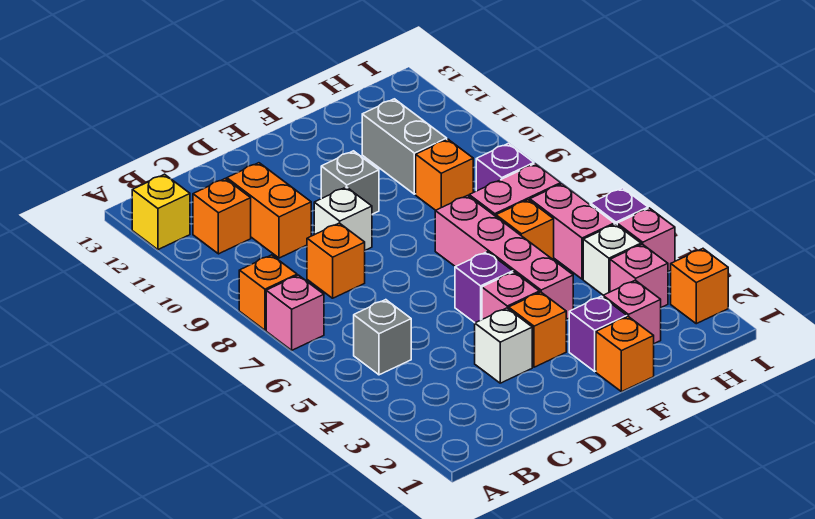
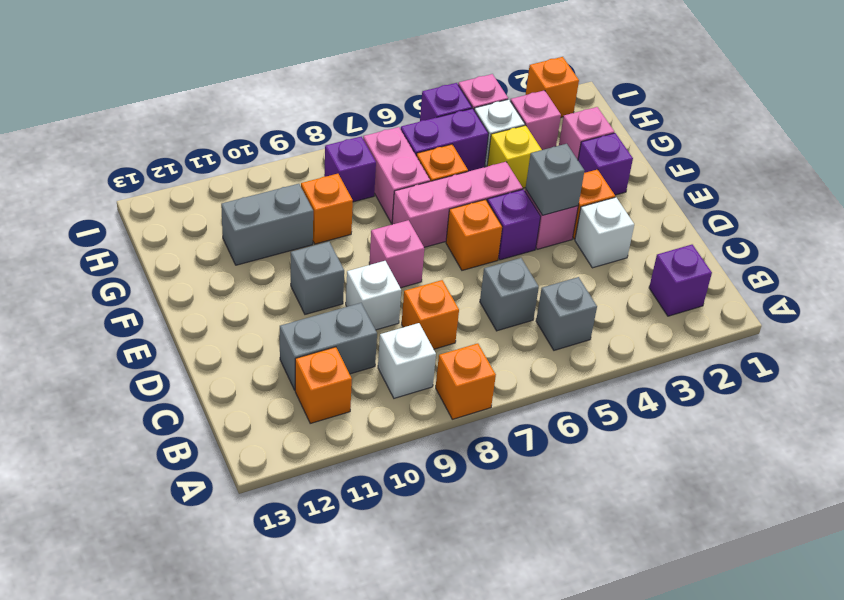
pink brick A7 level 1 -> pink brick E8 level 1
yellow brick A12 level 1 -> yellow brick G4 level 1
none -> purple brick B2 level 1
none -> white brick B9 level 1
none -> grey brick C6 level 1
orange brick C10:C11 level 1 -> grey brick C10:C11 level 1
none -> grey brick E4 level 2
orange brick F1 level 1 -> orange brick E6 level 1
pink brick F4:F7 level 1 -> pink brick F5:F7 level 1
pink brick H5:H6 level 1 -> purple brick H5:H6 level 1

